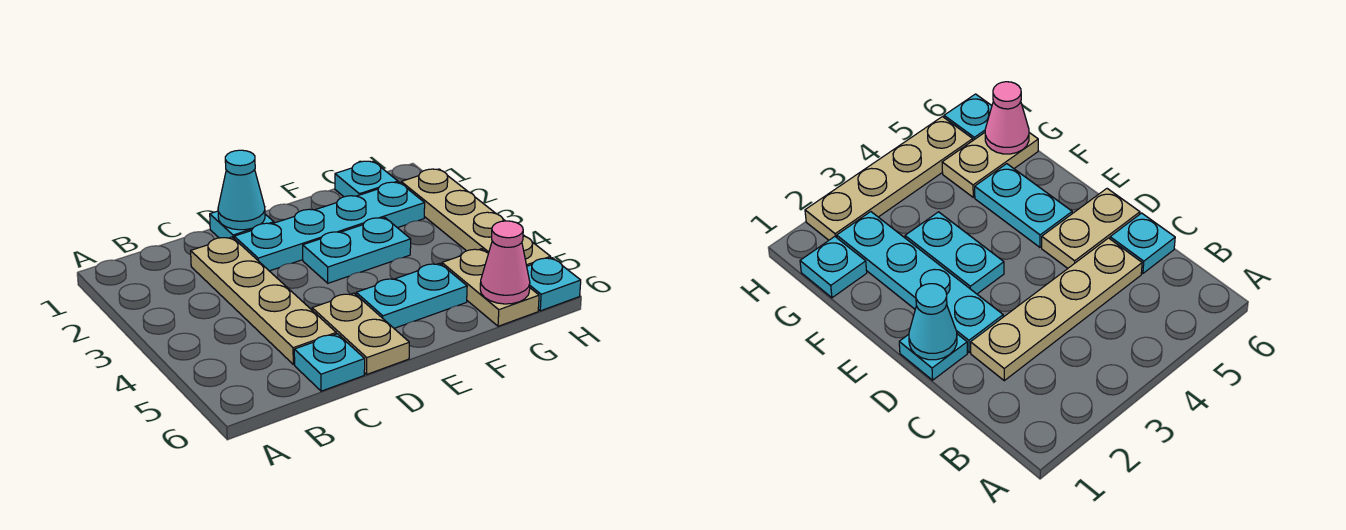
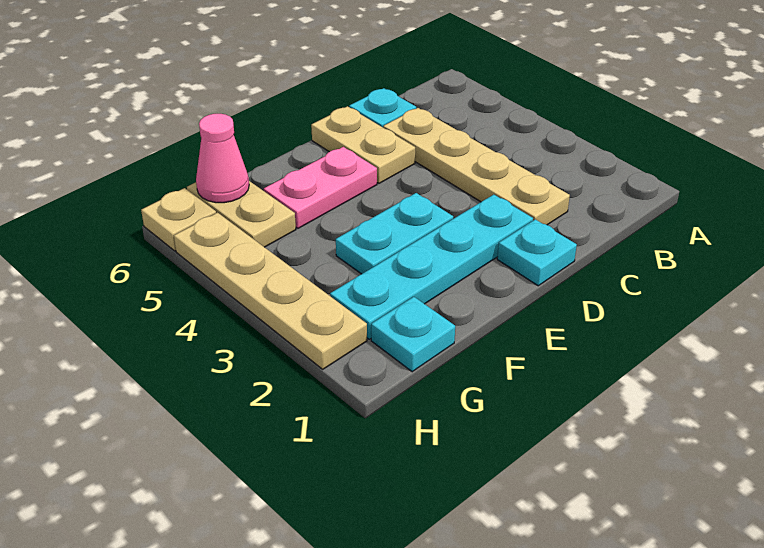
cyan cone D1 level 2 -> none
cyan plate E5:F5 level 1 -> pink plate E5:F5 level 1
cyan plate H6 level 1 -> tan plate H6 level 1

